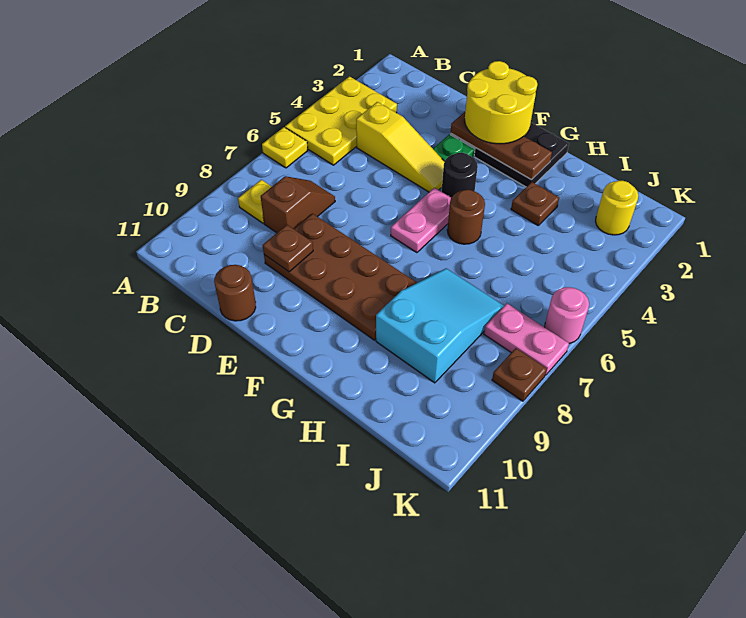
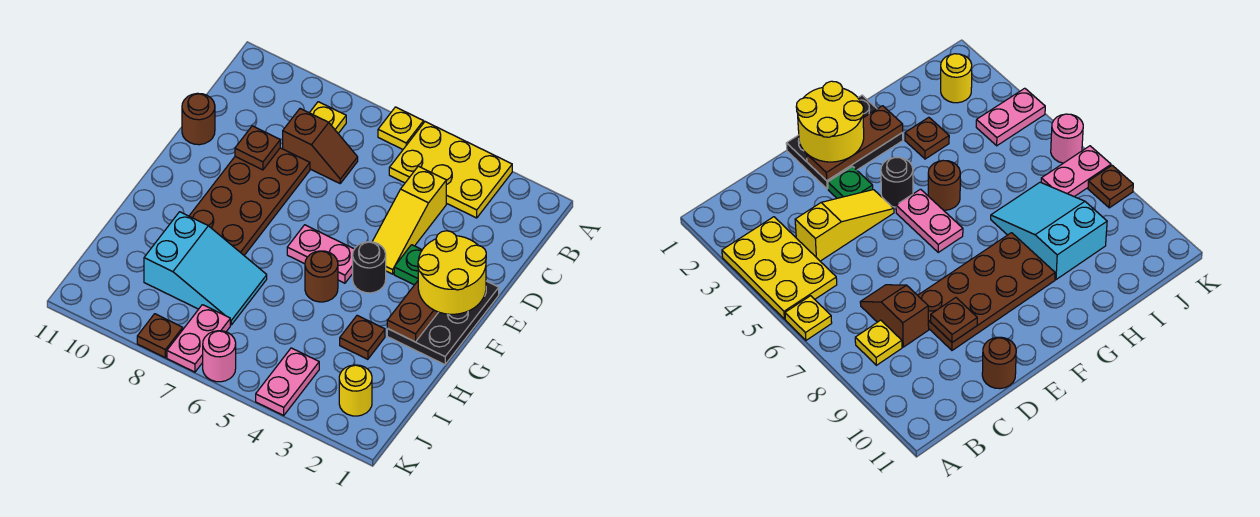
none -> pink plate J4:K4 level 1

